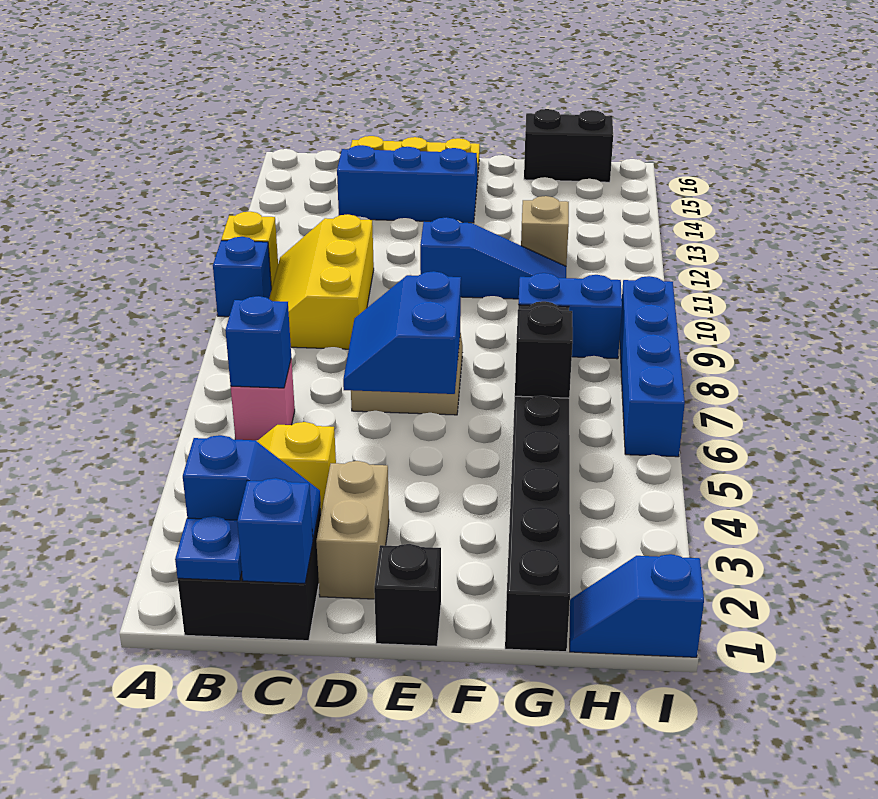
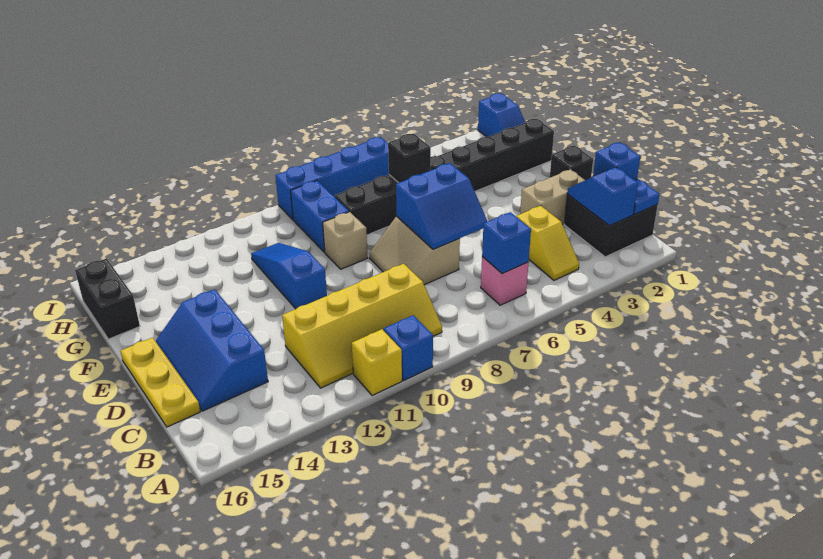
yellow slope B9:C11 level 1 top C -> yellow slope B9:C12 level 1 top C
tan brick G12 level 1 -> tan brick F9 level 1

